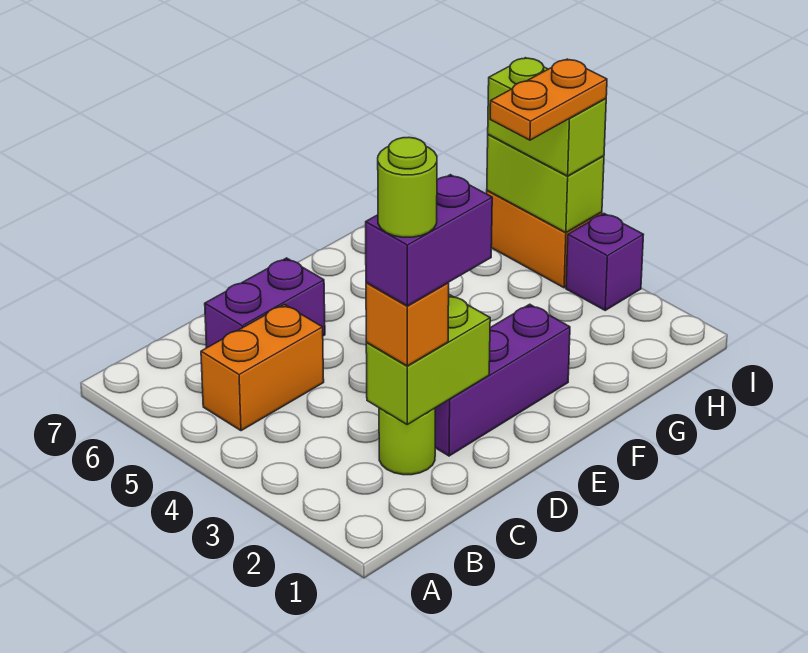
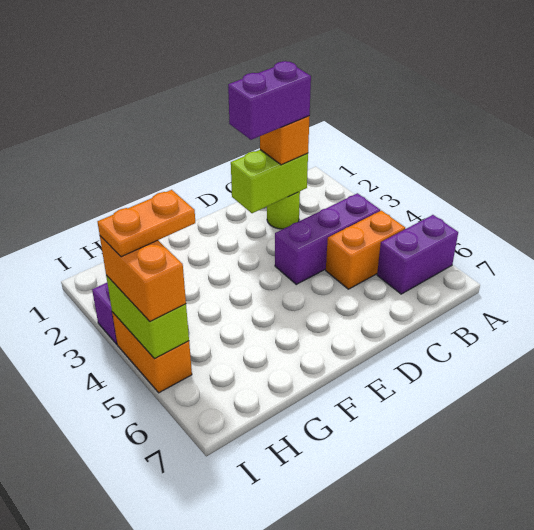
lime round brick C2 level 5 -> none
purple brick C6:D6 level 1 -> purple brick A6:B6 level 1
purple brick D2:F2 level 1 -> purple brick B4:D4 level 1
lime brick I4:I5 level 3 -> orange brick I4:I5 level 3

